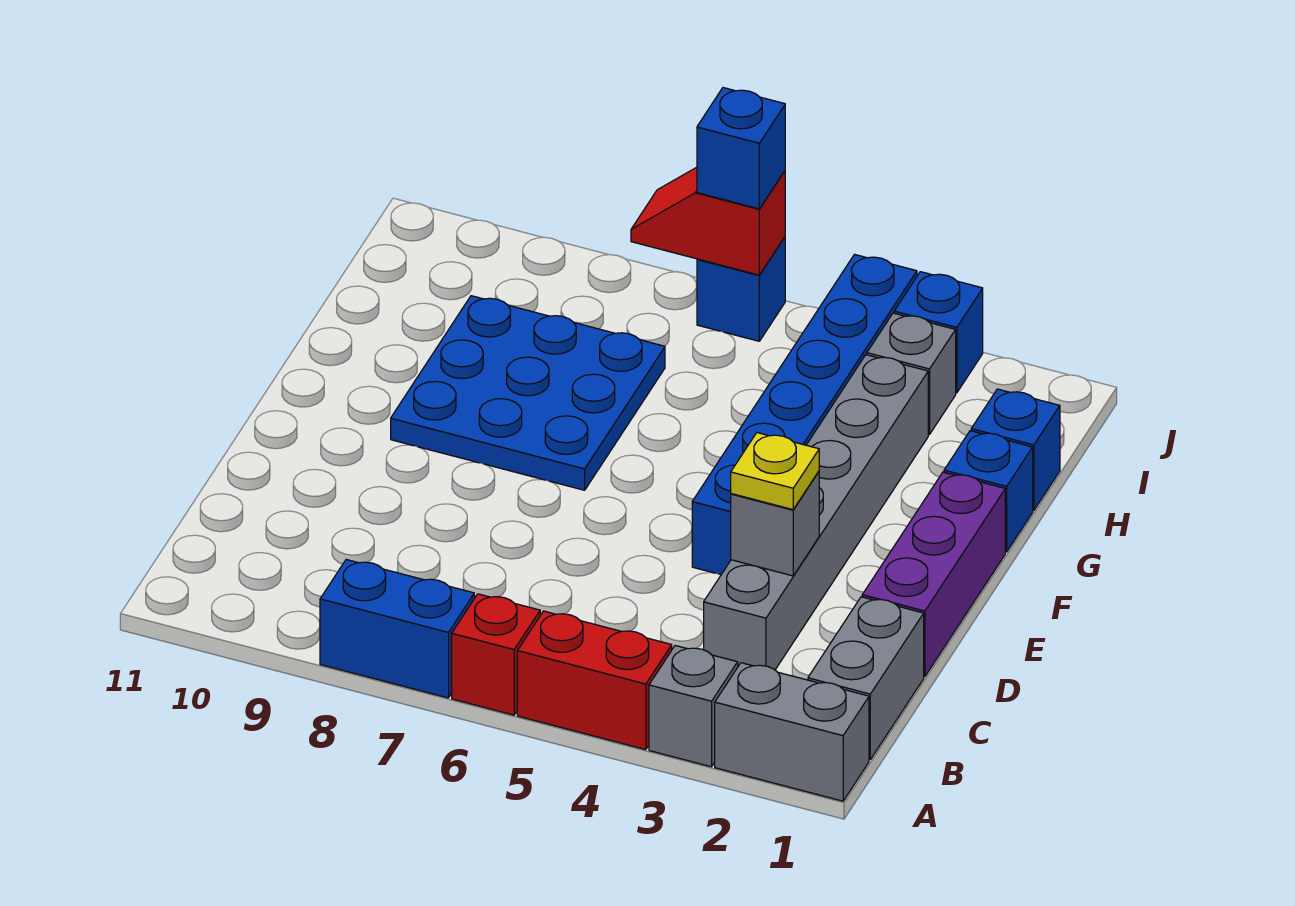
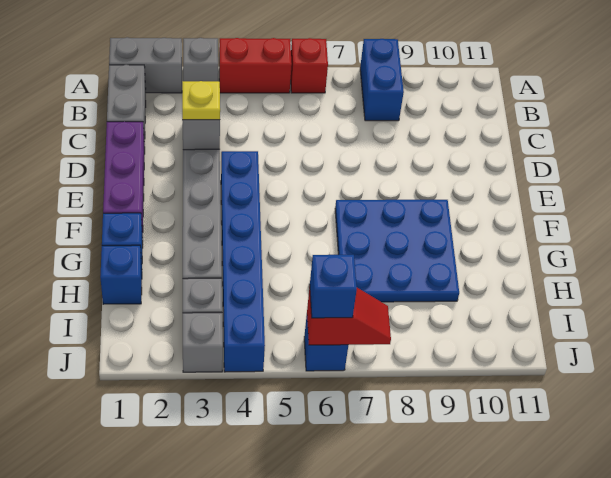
blue brick A7:A8 level 1 -> blue brick A8:B8 level 1
blue brick J3 level 1 -> grey brick J3 level 1

